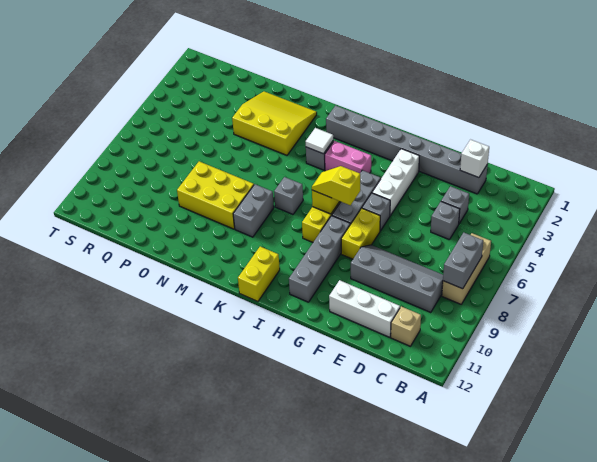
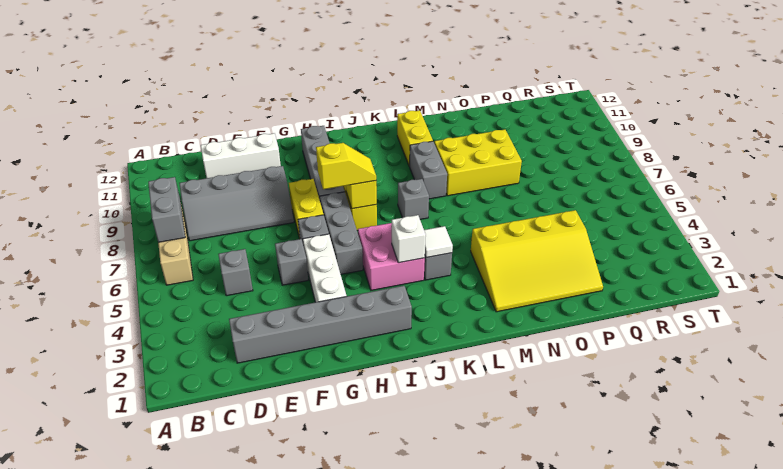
tan brick C11 level 1 -> none
grey brick D2:K2 level 1 -> grey brick D2:I2 level 1
white brick D2 level 2 -> white brick J4 level 2
grey brick D4 level 1 -> grey brick F5 level 1
pink brick I4:J4 level 1 -> pink brick I4:J5 level 1
yellow brick J11:J12 level 1 -> yellow brick L10:L11 level 1
yellow slope M2:O4 level 1 top 4 -> yellow slope M2:P4 level 1 top 4

